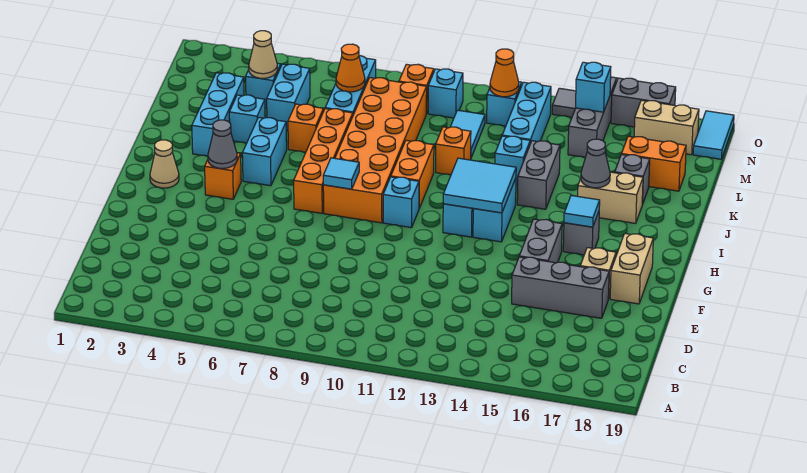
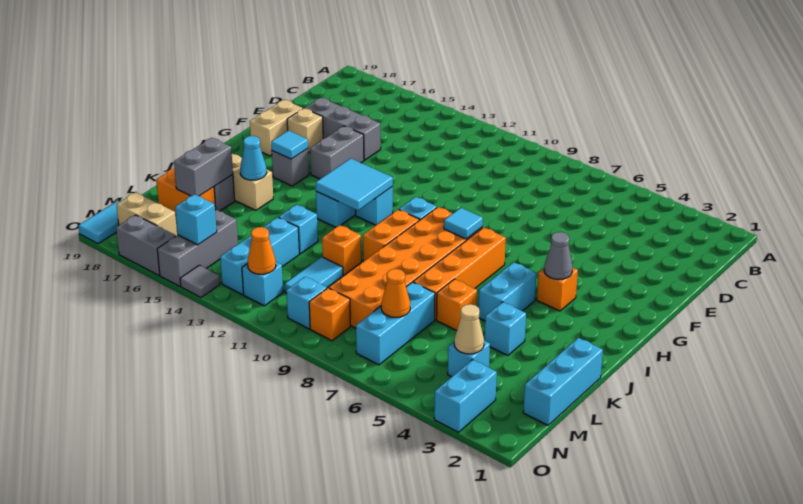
tan cone H2 level 1 -> none
cyan brick J3:L3 level 1 -> cyan brick K1:M1 level 1
grey brick J14:K14 level 1 -> grey brick K17:L17 level 2
grey cone J16 level 2 -> cyan cone J16 level 2
cyan brick L5:M5 level 1 -> cyan brick N3:O3 level 1

